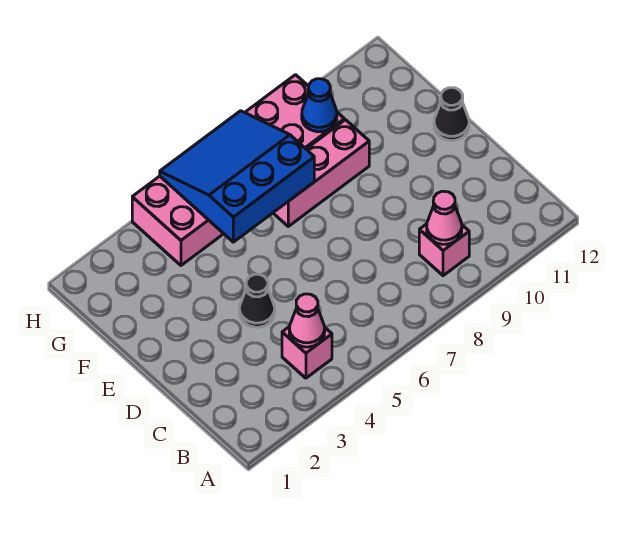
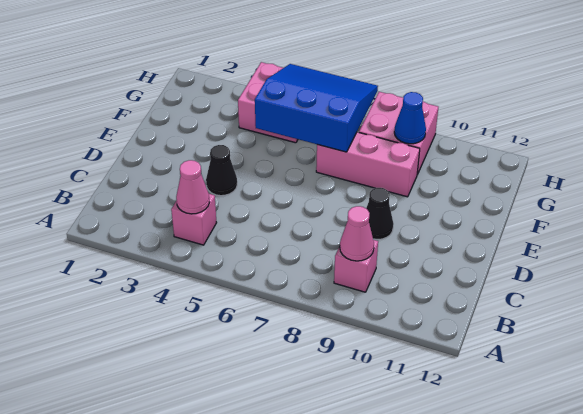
black cone E12 level 1 -> black cone D9 level 1

